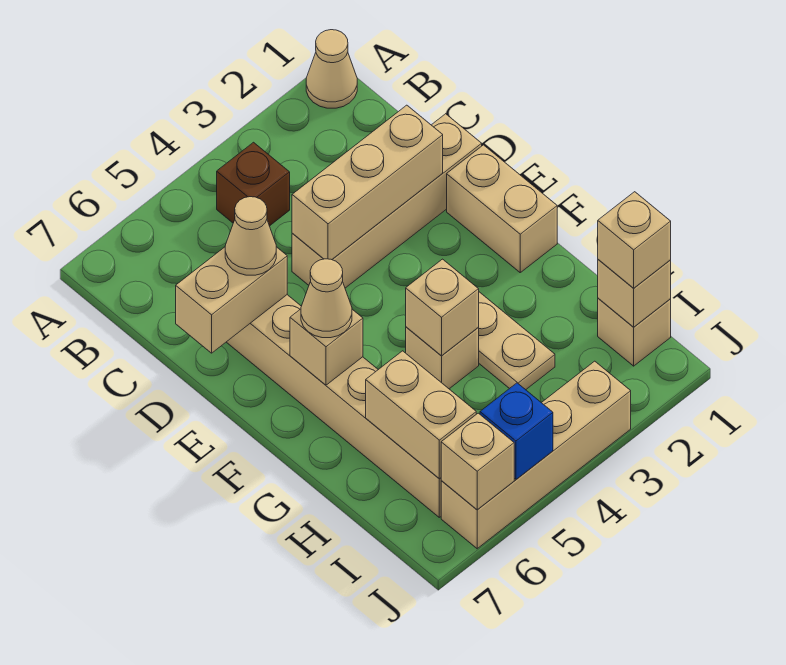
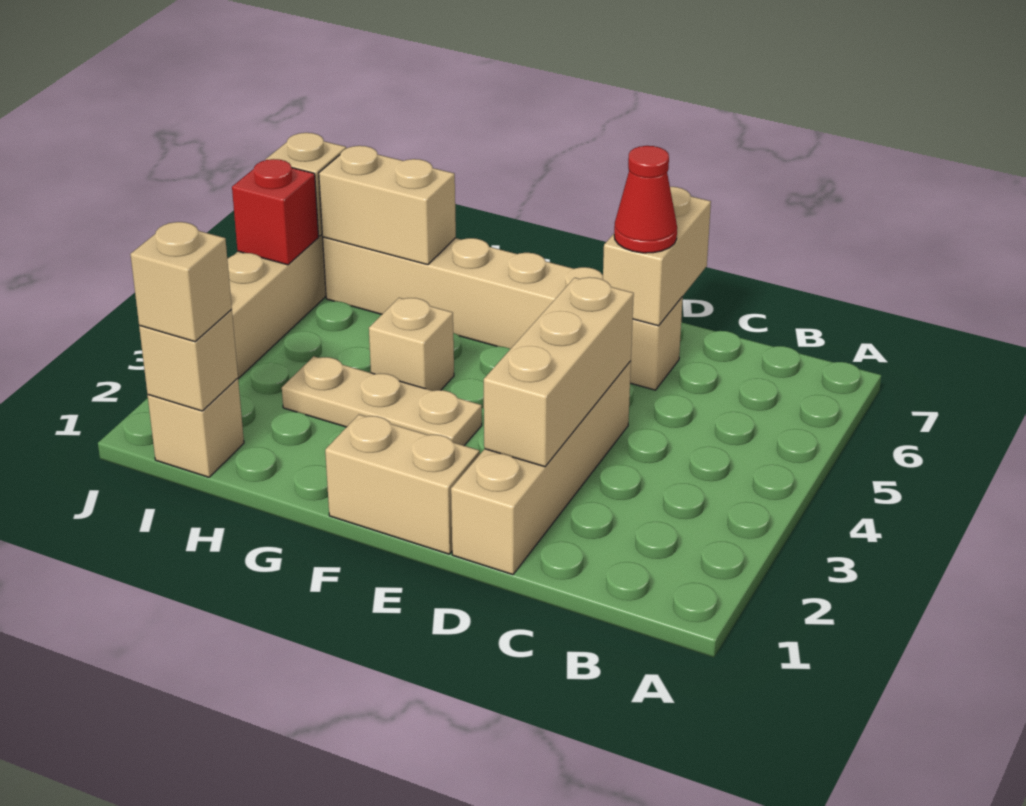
tan cone A1 level 1 -> none
brown brick B4 level 1 -> none
tan cone D6 level 3 -> red cone D6 level 3
tan brick F6 level 2 -> none
tan cone F6 level 3 -> none
tan brick G4 level 2 -> none
blue brick J5 level 2 -> red brick J5 level 2

